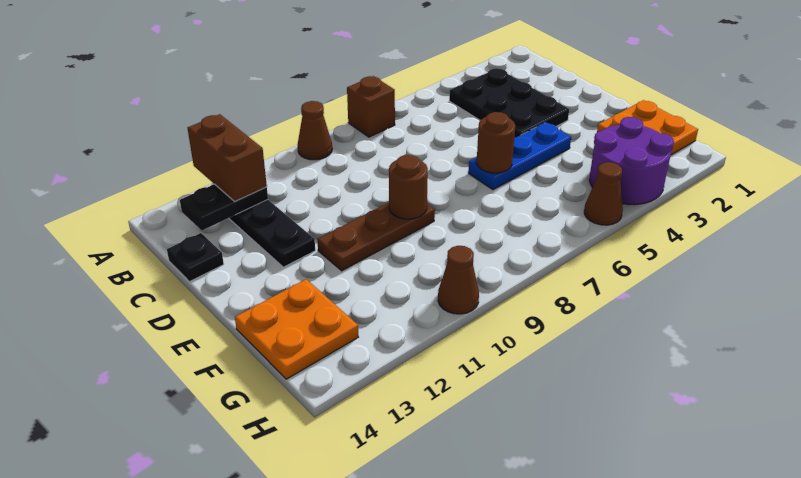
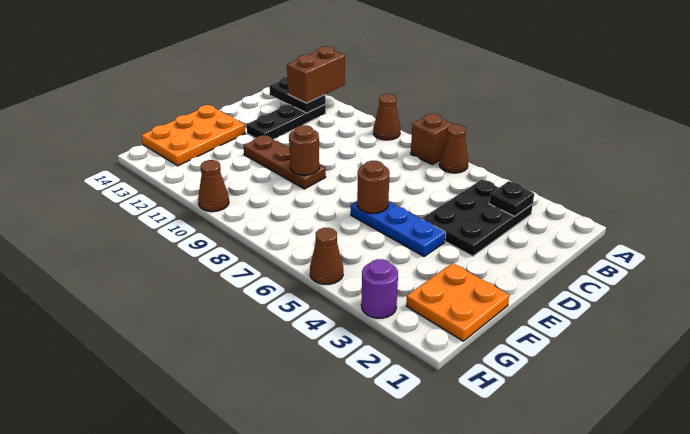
none -> brown cone A6 level 1
black plate C14 level 1 -> black plate B3 level 2
orange plate F13:G14 level 1 -> orange plate E13:G14 level 1
purple round brick G3:H4 level 1 -> purple round brick H3 level 1

